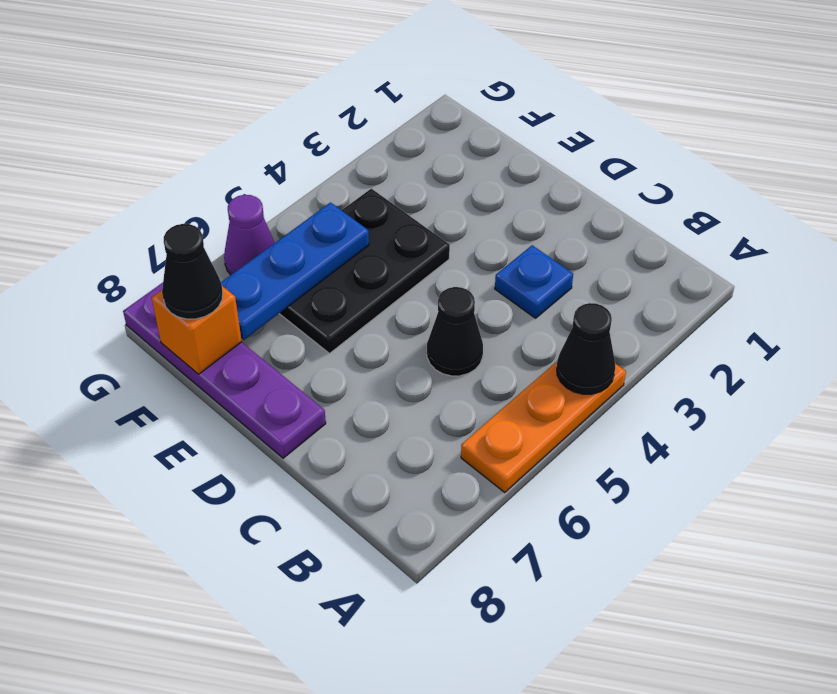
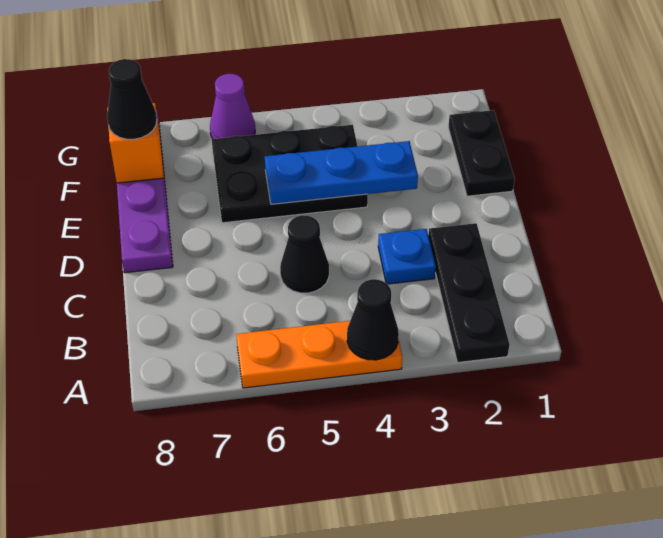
none -> black plate A2:C2 level 1
none -> black plate E1:F1 level 1
blue plate F5:F7 level 2 -> blue plate E3:E5 level 2

